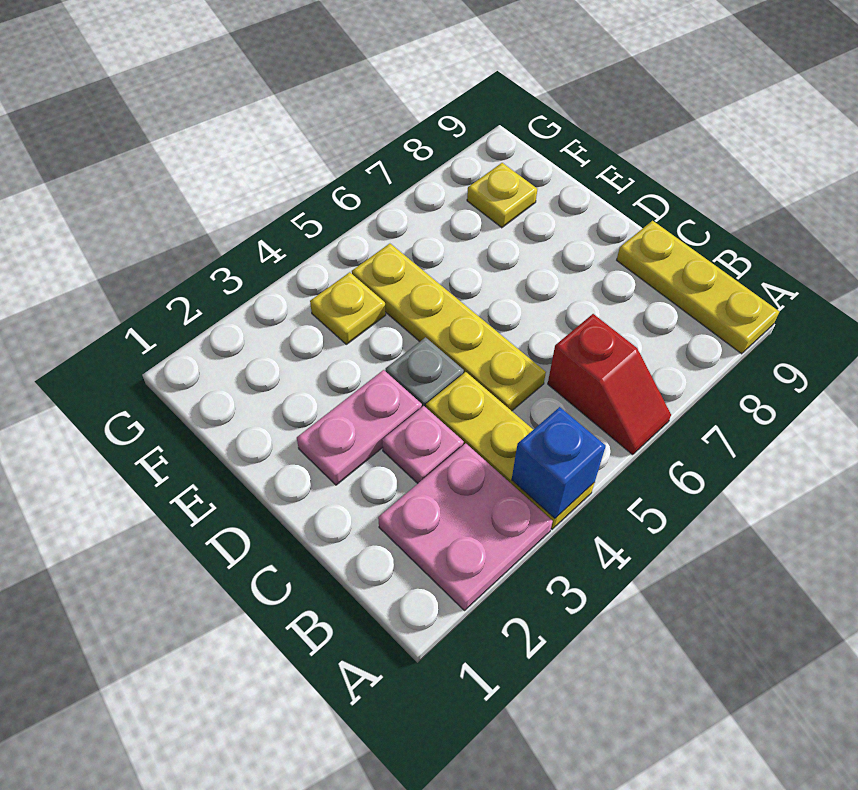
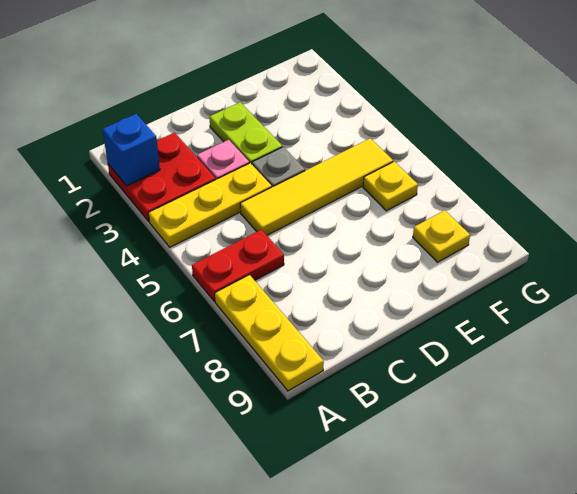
pink plate A2:B3 level 1 -> red plate A2:B3 level 1
blue brick A4 level 2 -> blue brick A2 level 2
red slope A6:B6 level 1 top B -> red plate A6:B6 level 1
yellow plate A9:C9 level 1 -> yellow plate A7:A9 level 1
yellow plate C5:F5 level 1 -> yellow tile C5:F5 level 1
pink plate D2:D3 level 1 -> lime plate D2:D3 level 1
yellow plate F4 level 1 -> yellow plate F6 level 1

